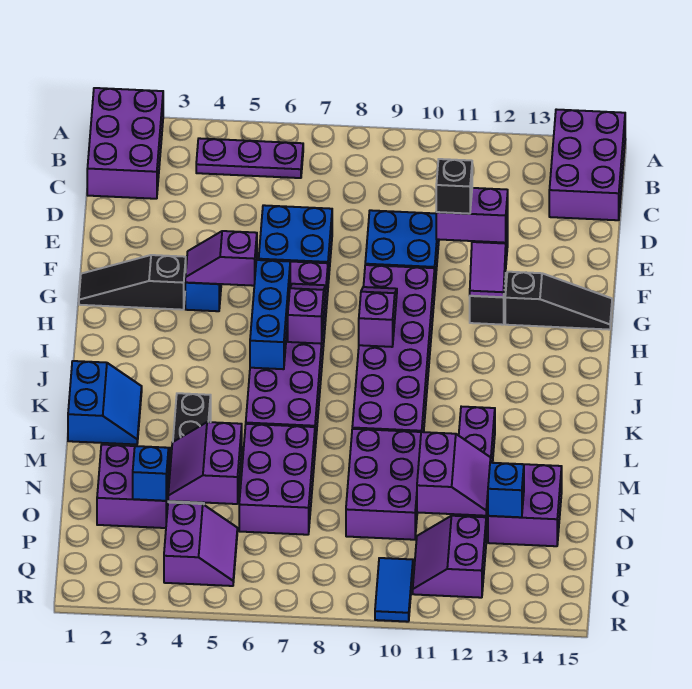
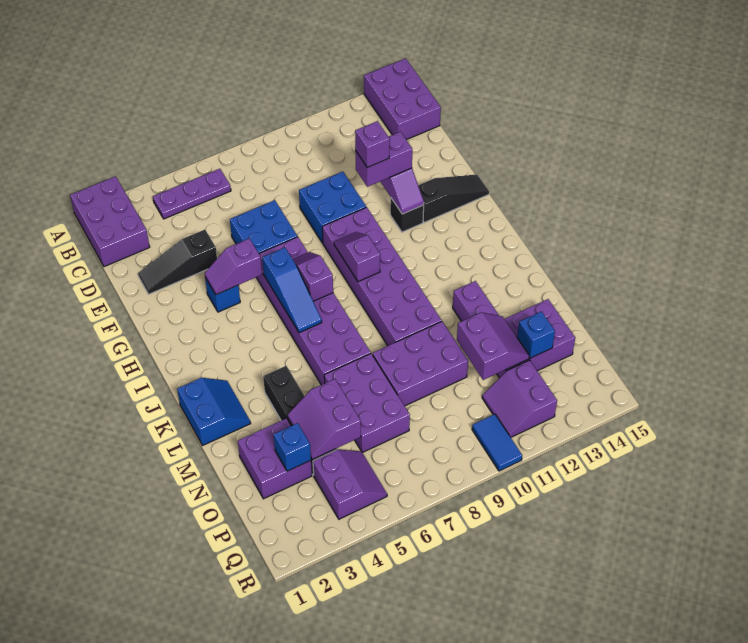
black brick F11 level 4 -> purple brick F11 level 4
black slope G1:G3 level 1 top 3 -> black slope E2:E4 level 1 top 4
blue brick H6:J6 level 2 -> blue slope H6:J6 level 2 top H
purple brick M9:O10 level 1 -> purple brick M8:N10 level 1

